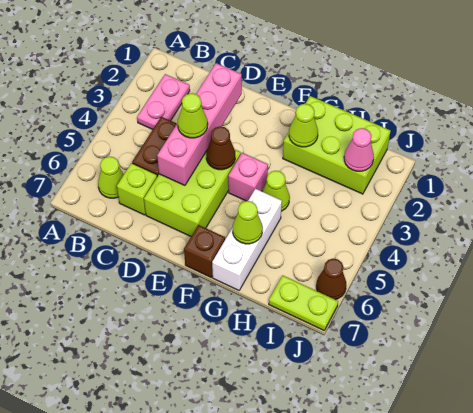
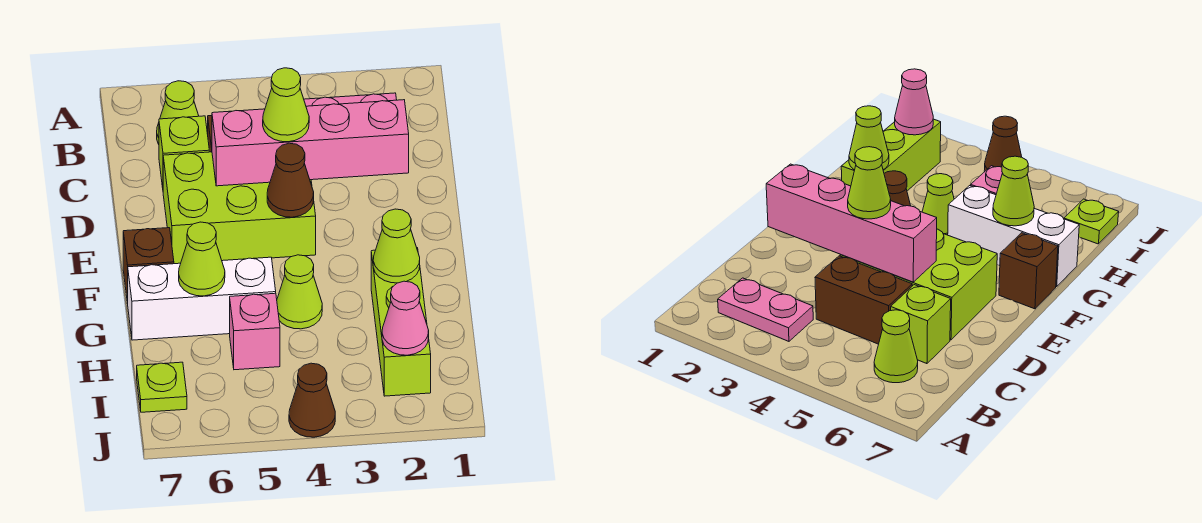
pink brick F4 level 1 -> pink brick H5 level 1
lime brick G1:I2 level 1 -> lime brick G2:I2 level 1
lime plate I7:J7 level 1 -> lime plate I7 level 1
brown cone J6 level 1 -> brown cone J4 level 1

